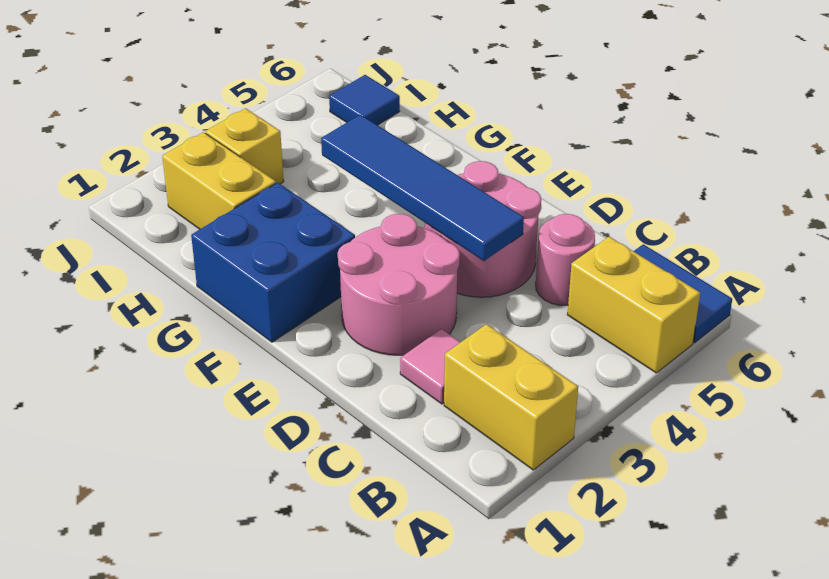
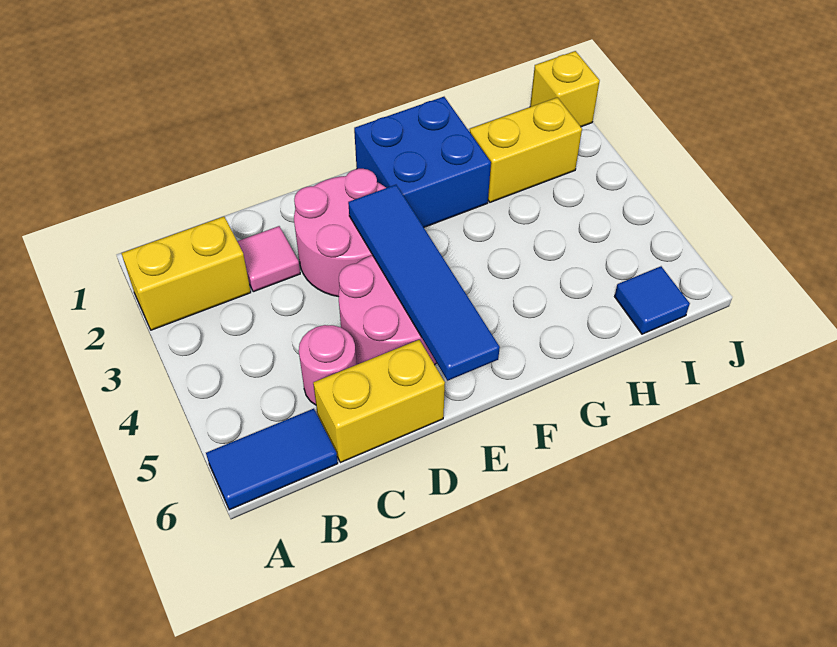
yellow brick A5:B5 level 1 -> yellow brick C6:D6 level 1
blue tile D4:G4 level 2 -> blue tile E3:E6 level 2
yellow brick I3 level 1 -> yellow brick J1 level 1

